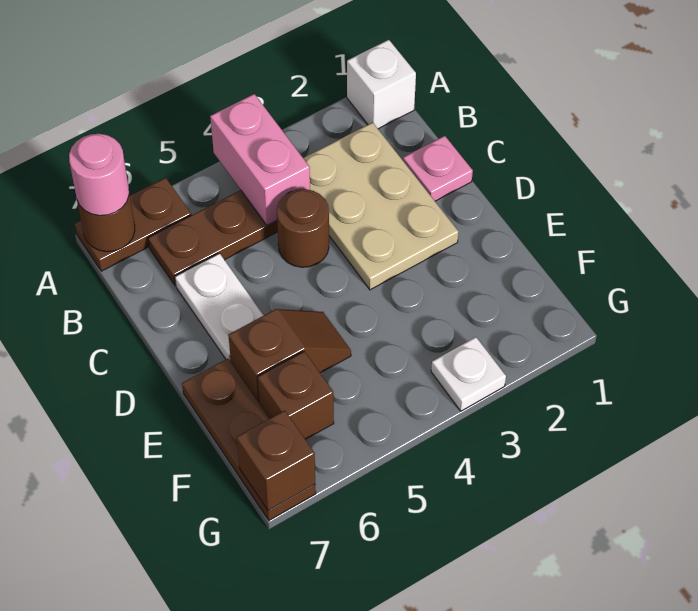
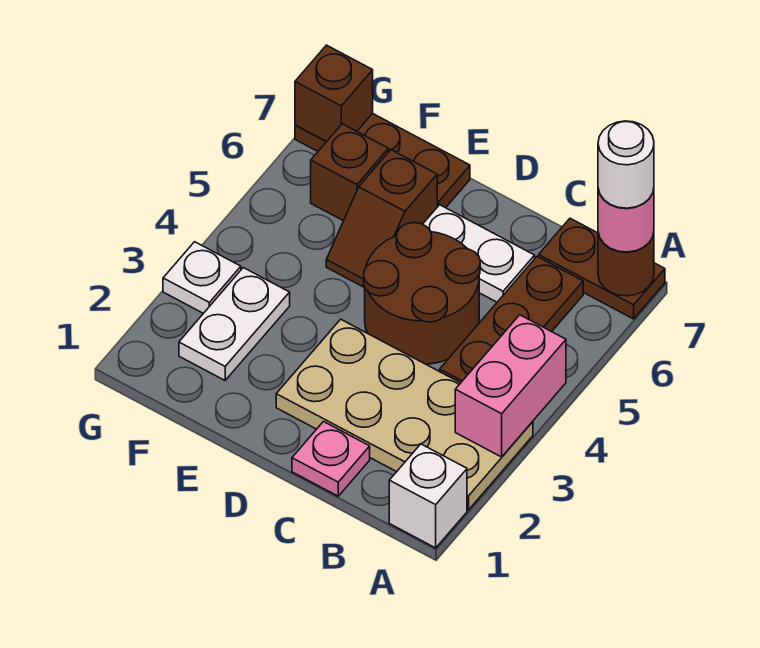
pink brick A4:B4 level 2 -> pink brick A3:A4 level 2
brown plate A6:A7 level 1 -> brown plate A7:B7 level 1
none -> white round brick A7 level 4
tan plate B2:D3 level 1 -> tan plate A2:D3 level 1
brown round brick C4 level 1 -> brown round brick C4:D5 level 1
none -> white plate F2:F3 level 1

